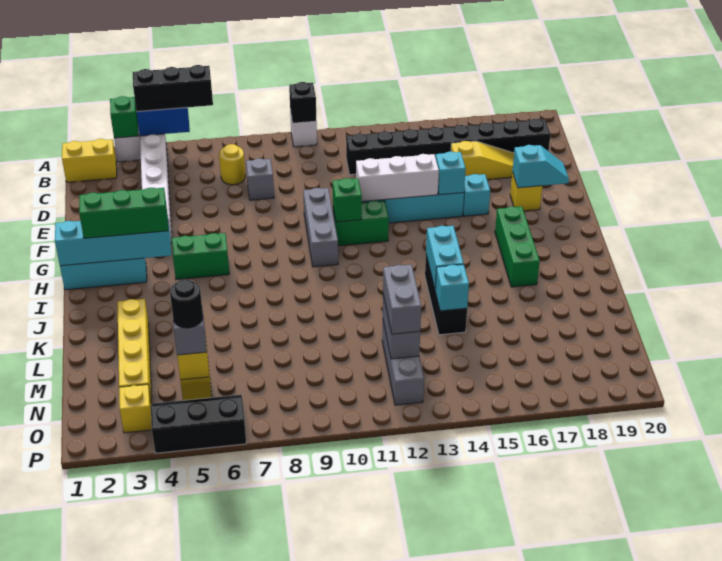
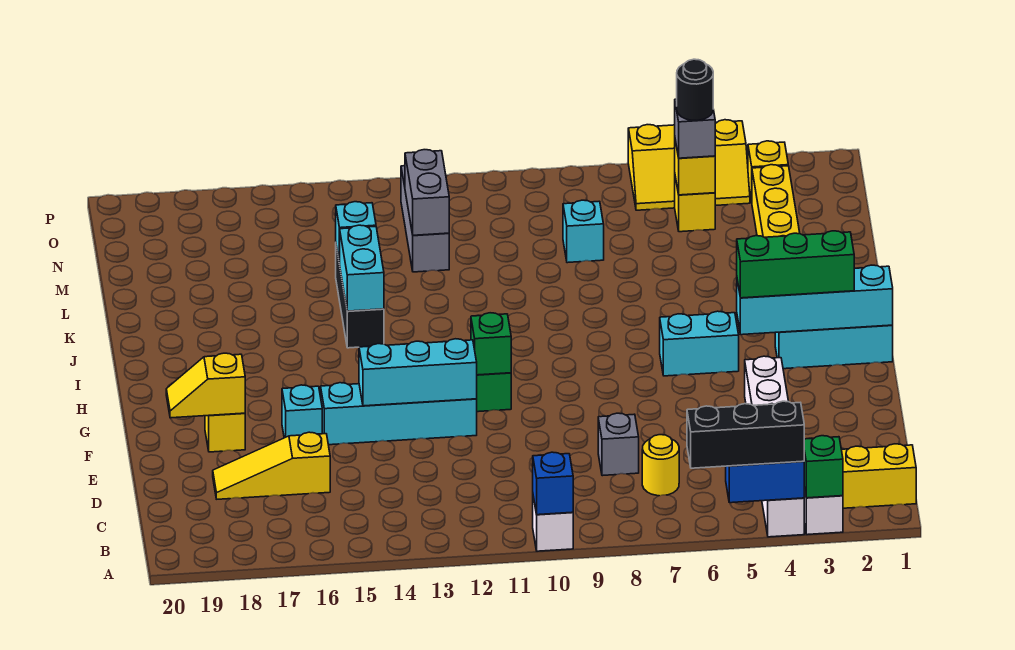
black brick A10 level 2 -> blue brick A10 level 2
black brick C12:C19 level 1 -> none
grey brick F10:H10 level 1 -> none
white brick F12:F14 level 2 -> cyan brick F12:F14 level 2
cyan brick F15 level 2 -> cyan brick M8 level 1
cyan slope F18:F19 level 2 top 18 -> yellow slope F18:F19 level 2 top 18
green brick H5:H6 level 1 -> cyan brick H5:H6 level 1
green brick H17:J17 level 1 -> none
grey brick M12:N12 level 3 -> none
black slope O4:P6 level 1 top P -> yellow slope O4:P6 level 1 top P

